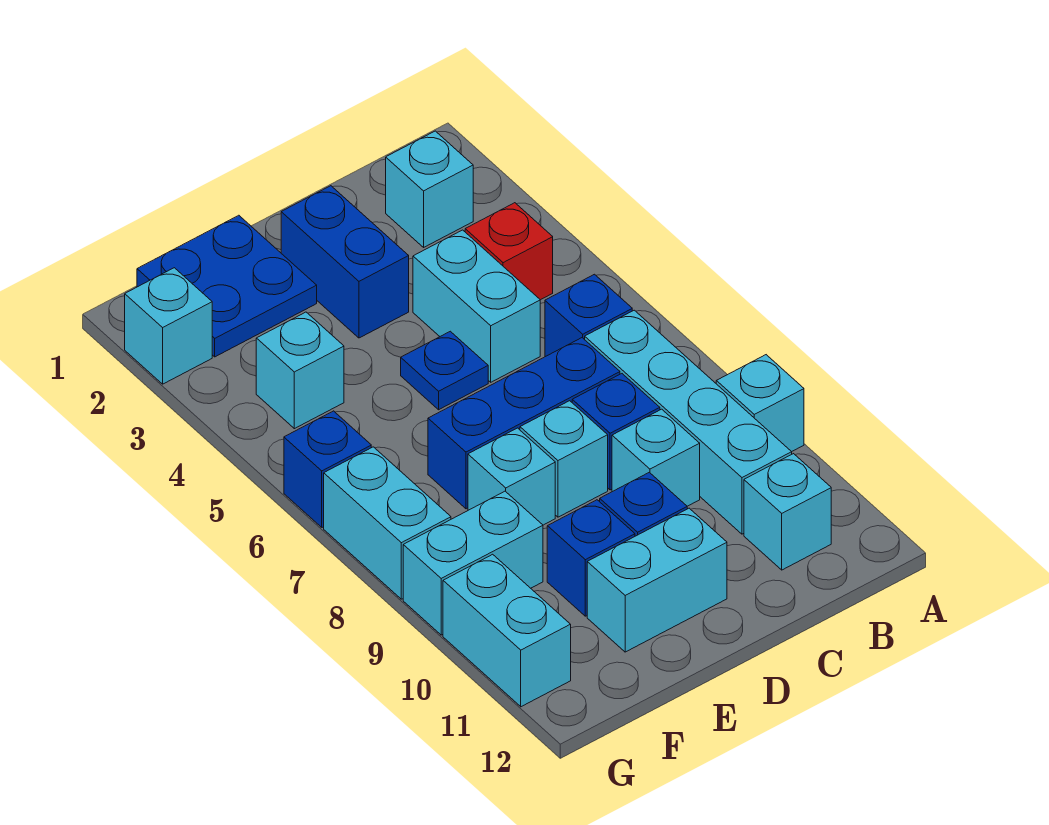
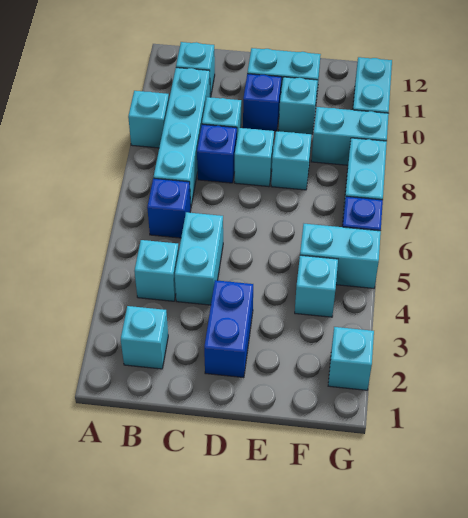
red brick B4 level 1 -> cyan brick B4 level 1
blue brick C7:E7 level 1 -> none
blue plate D5 level 1 -> none
blue plate E1:F2 level 1 -> none
blue brick E10 level 1 -> cyan brick E10 level 1
none -> cyan brick F5:G5 level 1

